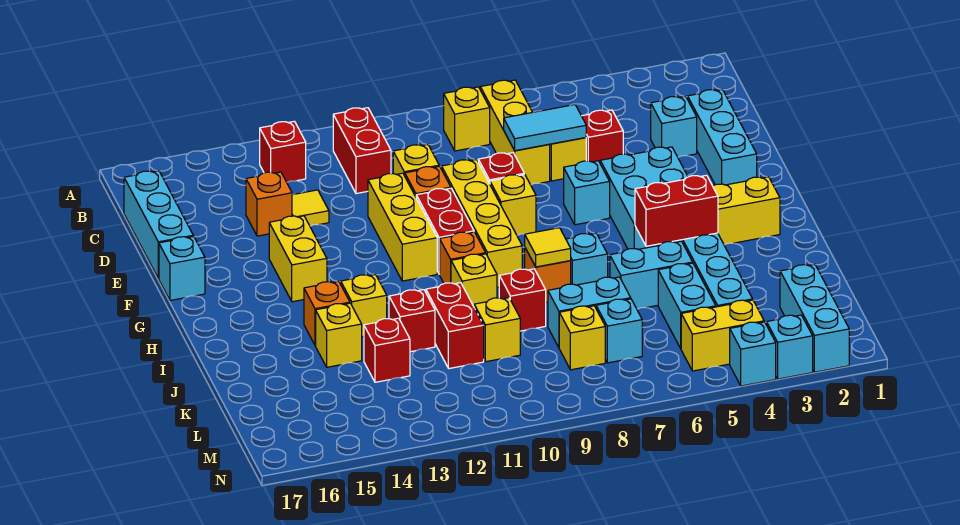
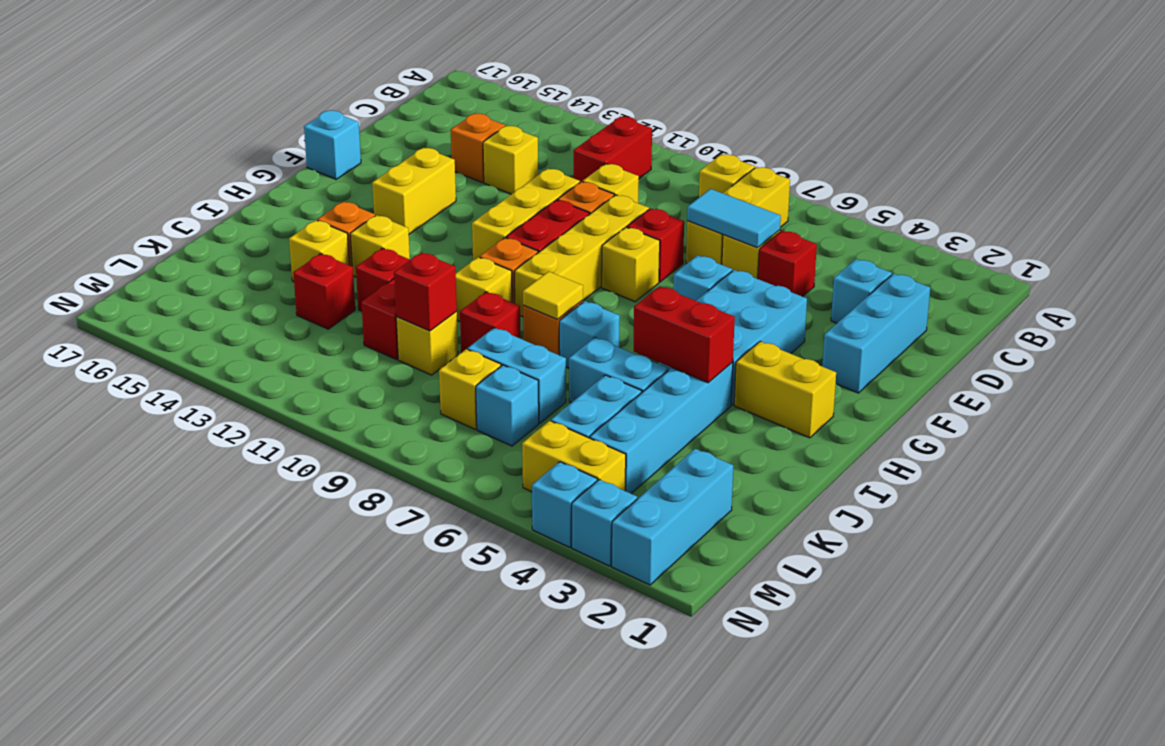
red brick B13 level 1 -> red brick K10 level 2
cyan brick C17:E17 level 1 -> none
yellow tile D13 level 1 -> yellow brick D13 level 1

